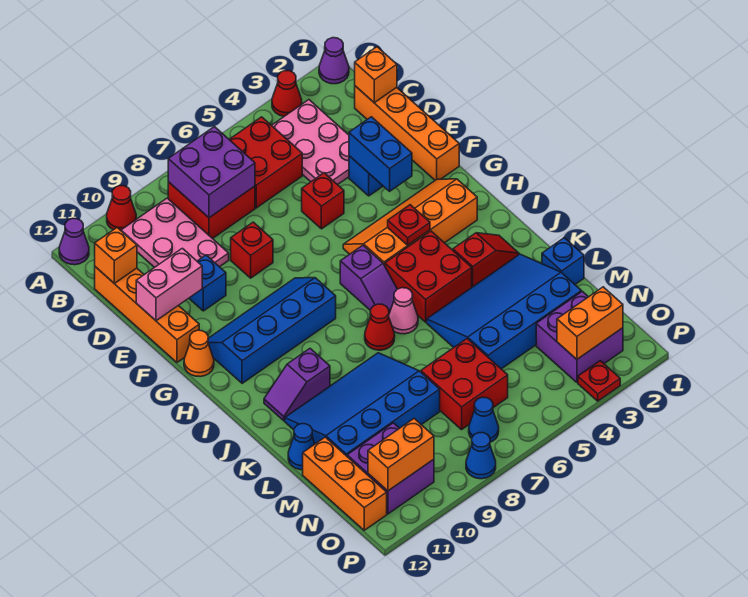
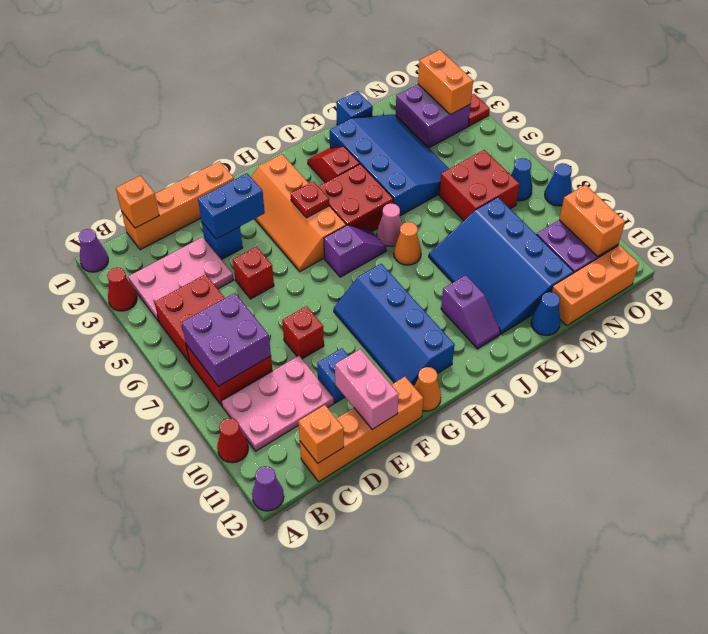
red cone J7 level 1 -> orange cone J7 level 1
blue slope K2:M5 level 1 top M -> blue slope K2:M5 level 1 top K

